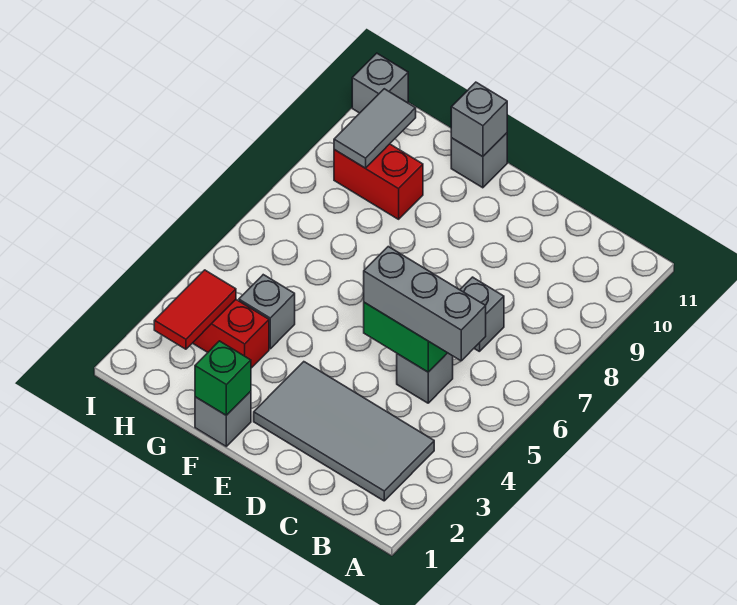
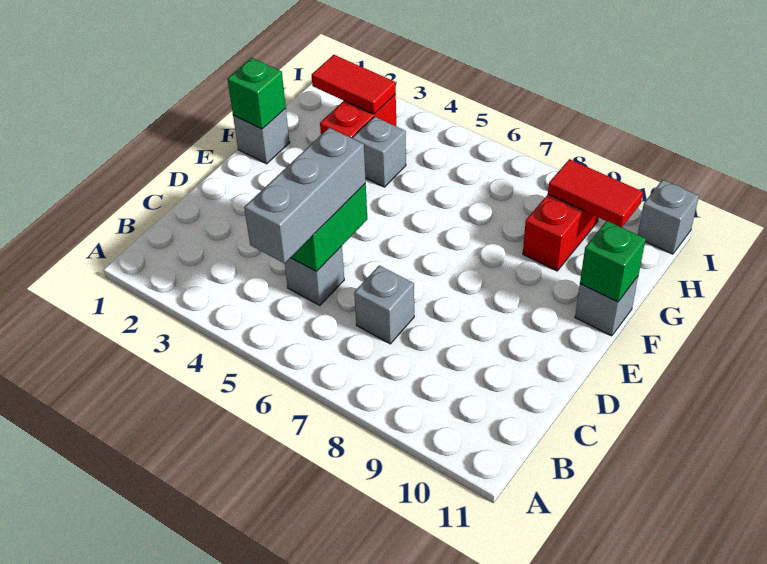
grey tile B2:E3 level 1 -> none
grey brick F11 level 2 -> green brick F11 level 2
grey tile H9:H10 level 2 -> red tile H9:H10 level 2

